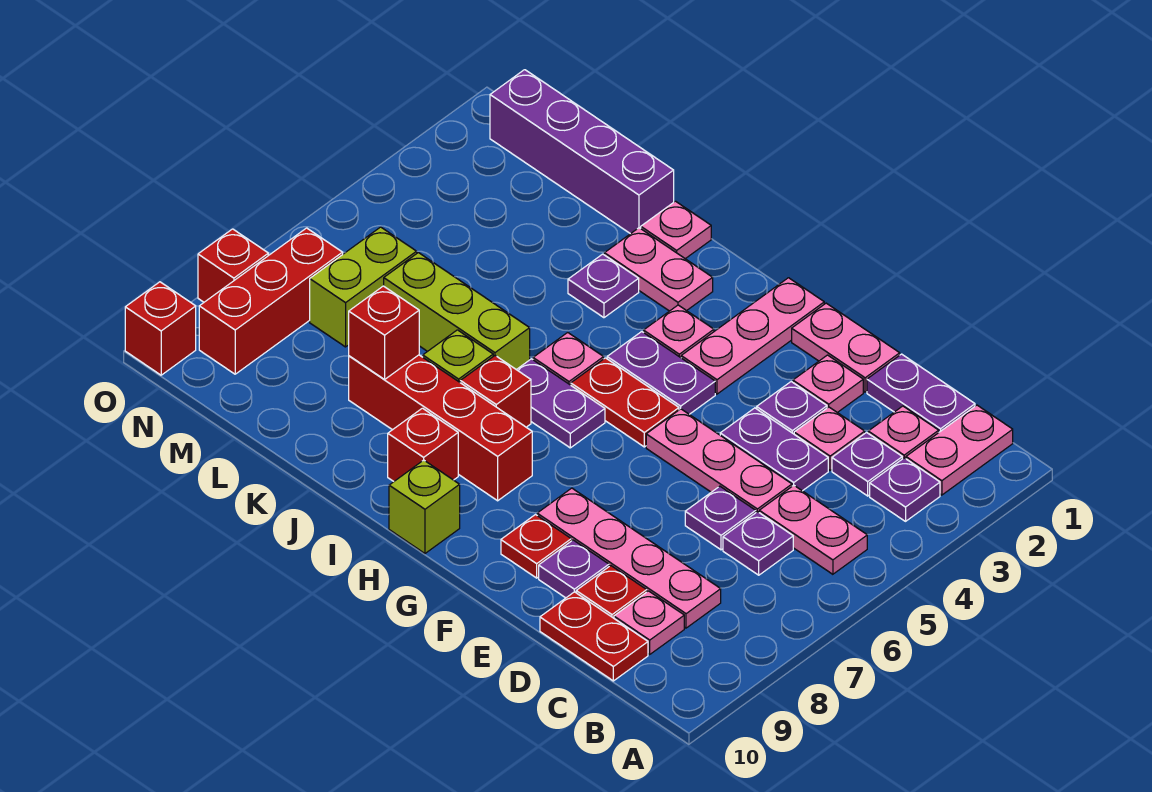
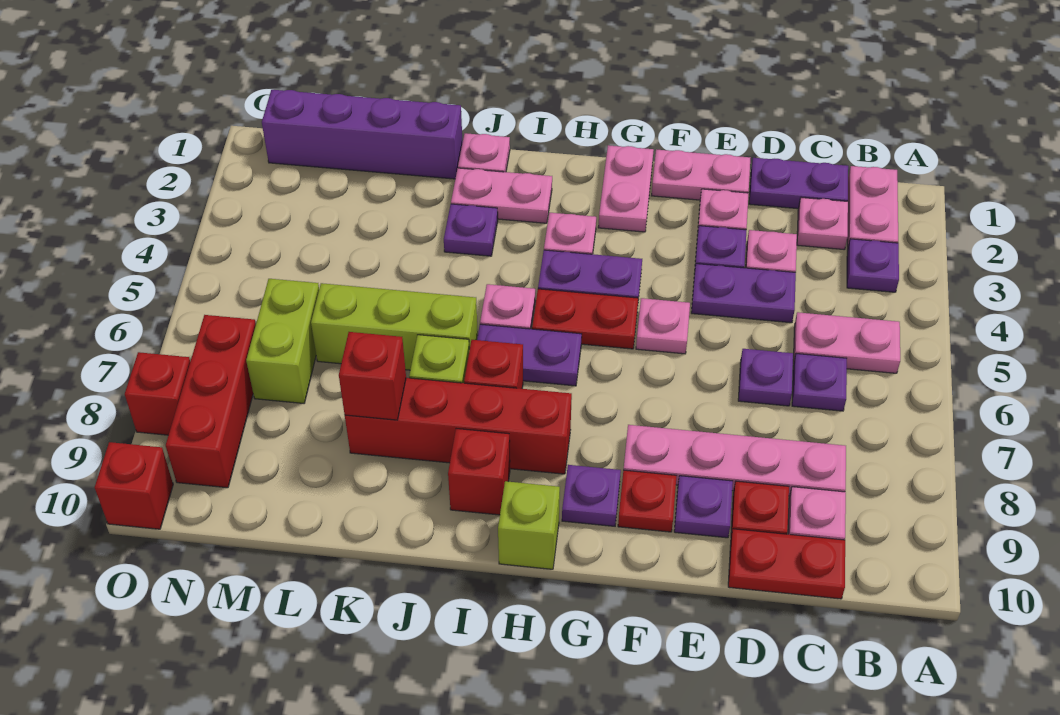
purple plate C3 level 1 -> purple plate G9 level 1
pink plate D5:F5 level 1 -> pink plate F5 level 1
pink plate G1:G3 level 1 -> pink plate G1:G2 level 1

